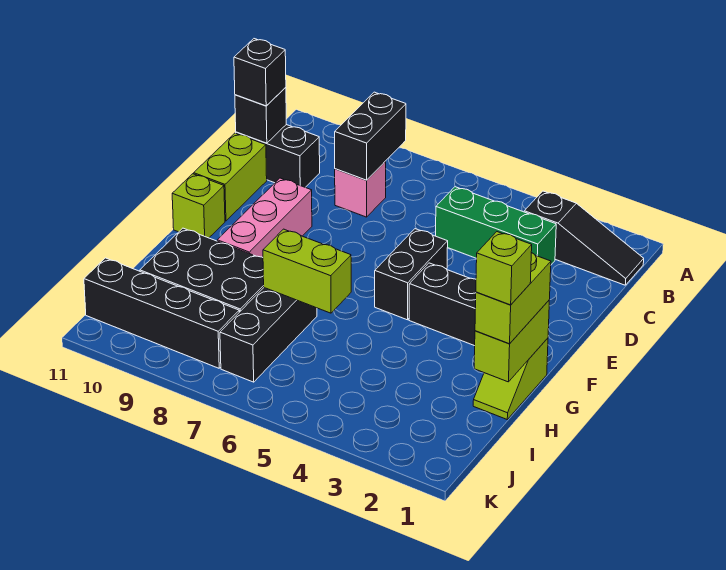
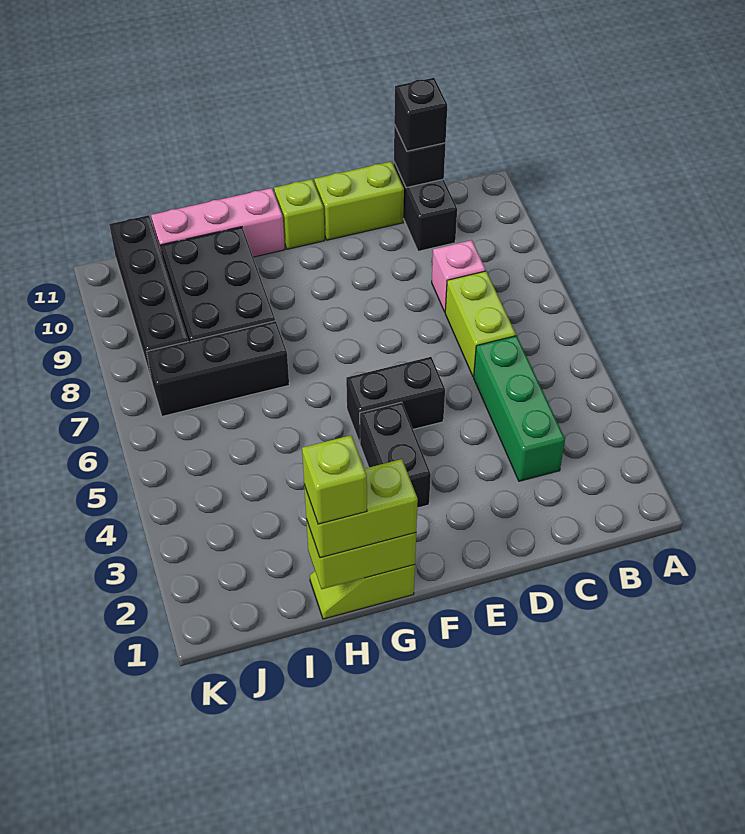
black slope B1:B3 level 1 top 3 -> none
black brick B8:C8 level 2 -> none
pink brick E9:G9 level 1 -> pink brick G11:I11 level 1
lime brick H6:H7 level 2 -> lime brick C6:C7 level 1

